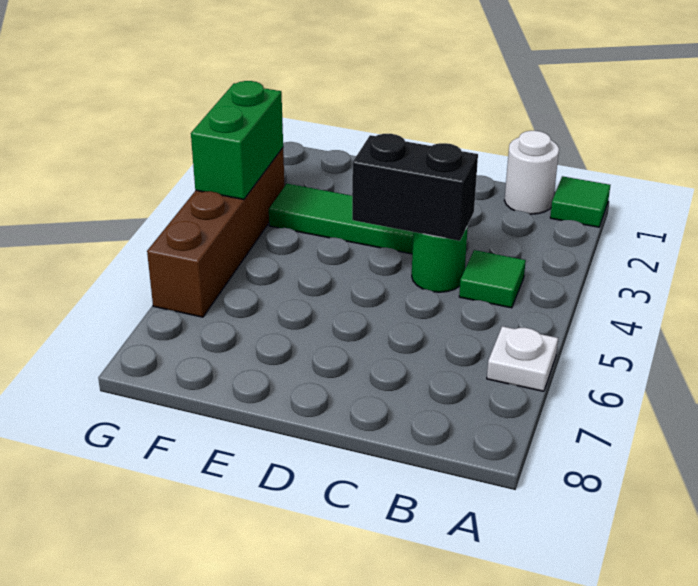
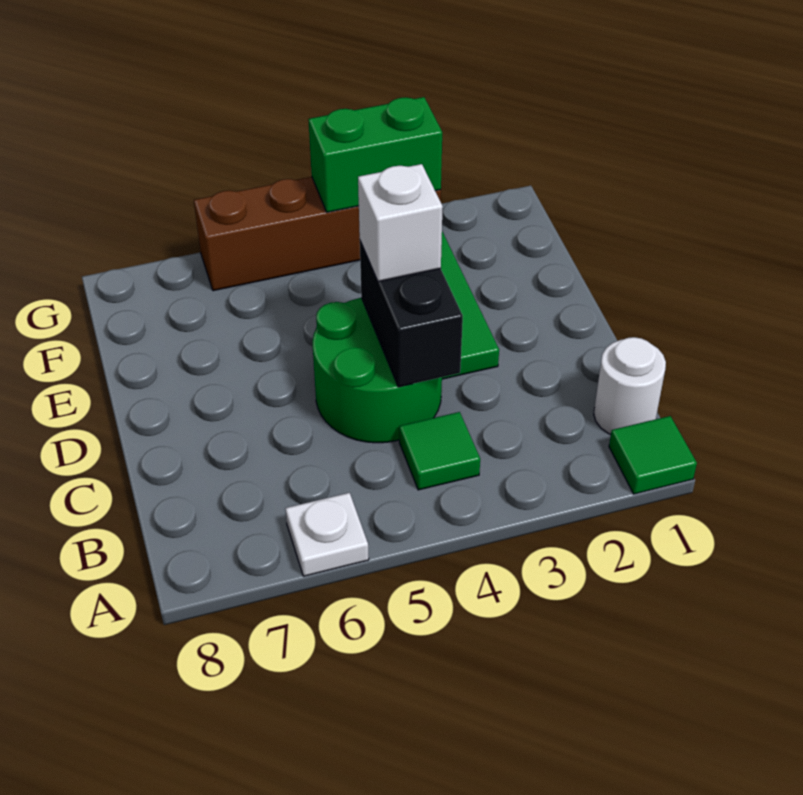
green round brick C4 level 1 -> green round brick C4:D5 level 1
none -> white brick D4 level 3

